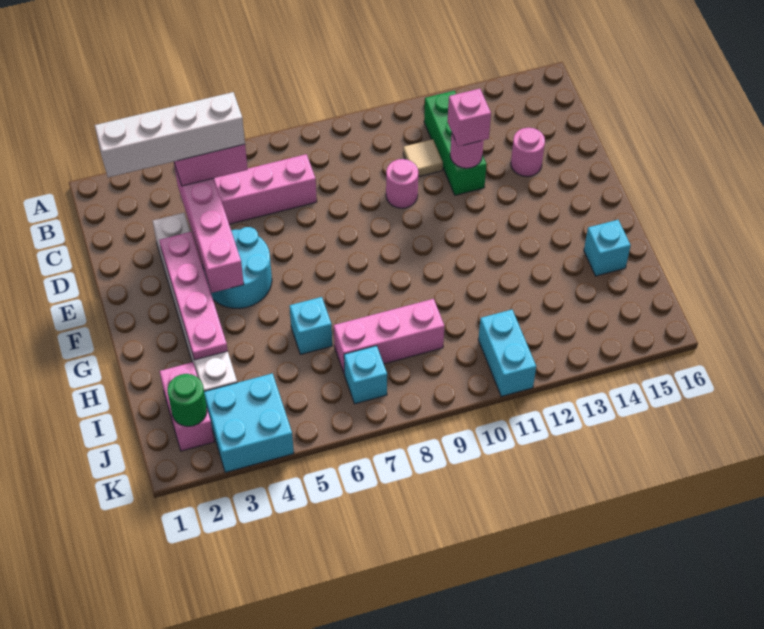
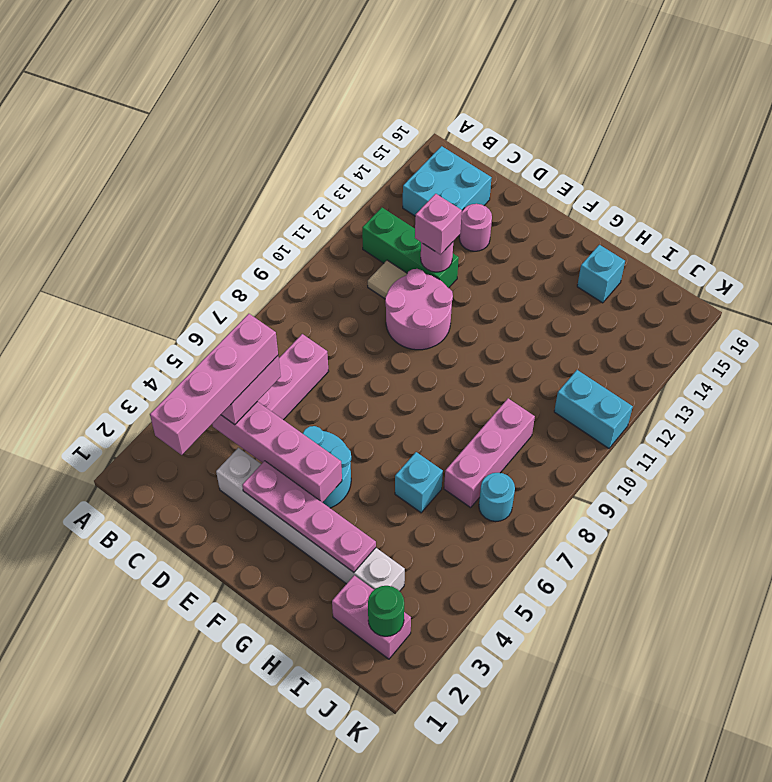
white brick C2:C5 level 4 -> pink brick C2:C5 level 4
pink round brick D10 level 1 -> pink round brick D10:E11 level 1
cyan brick J3:K4 level 1 -> cyan brick B14:C15 level 1
cyan brick J7 level 1 -> cyan round brick J7 level 1

